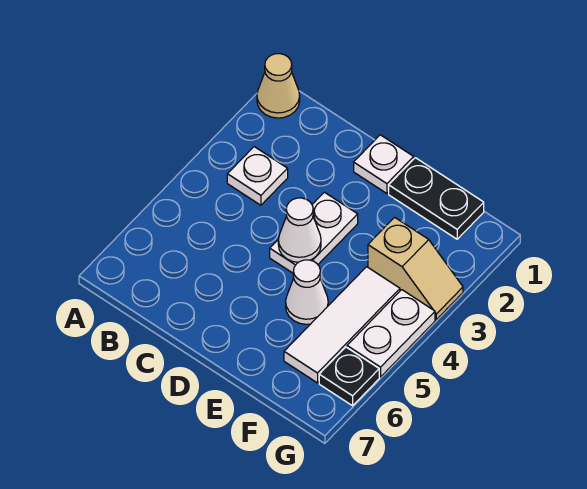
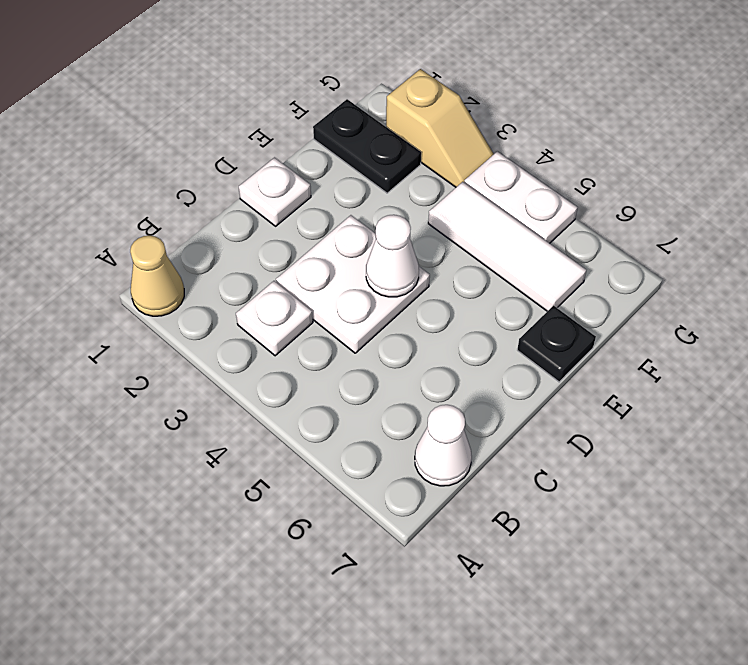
white plate D3:D4 level 1 -> white plate C3:D4 level 1
black plate E1:F1 level 1 -> black plate F1:F2 level 1
white cone E5 level 1 -> white cone B7 level 1
tan slope F3:G3 level 1 top F -> tan slope G2:G3 level 1 top 2
black plate G6 level 1 -> black plate E7 level 1

